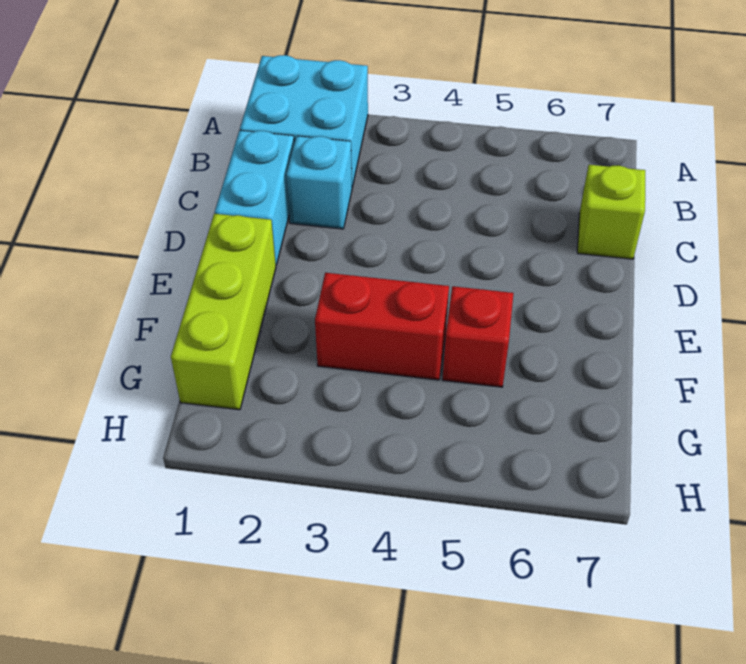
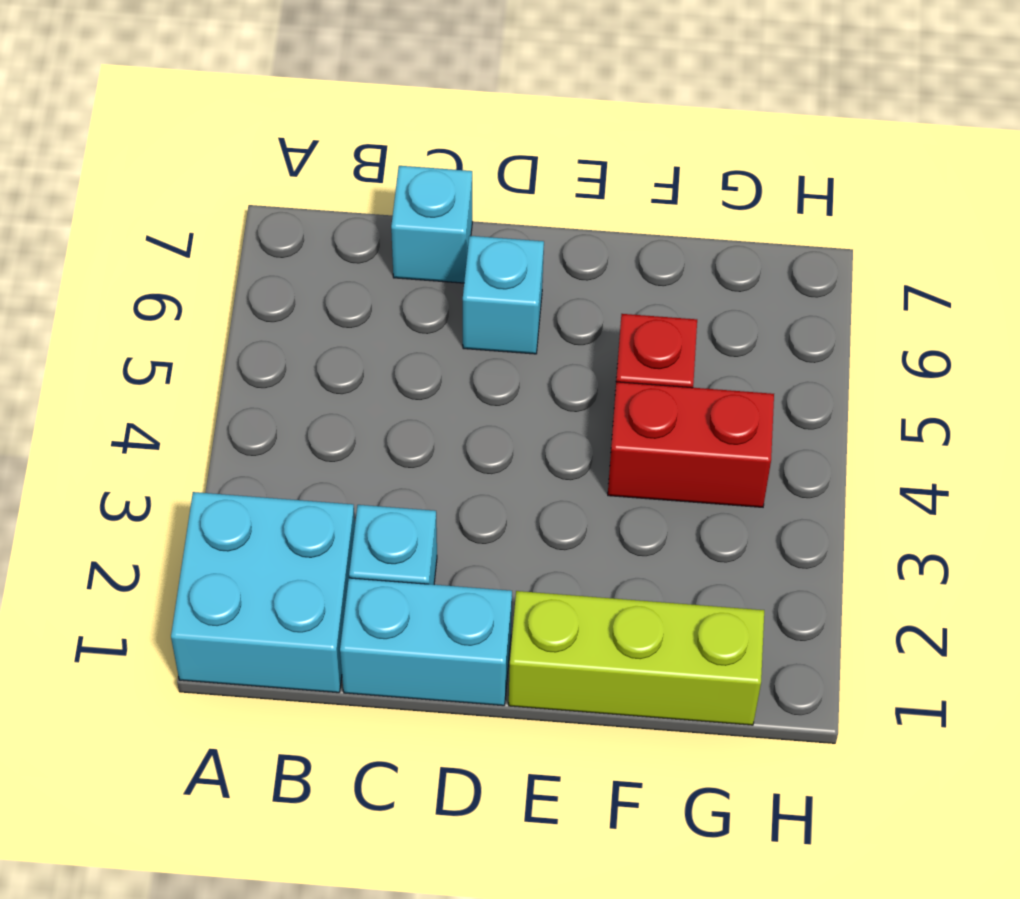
lime brick C7 level 1 -> cyan brick C7 level 1
none -> cyan brick D6 level 1
red brick F3:F4 level 1 -> red brick F4:G4 level 1

